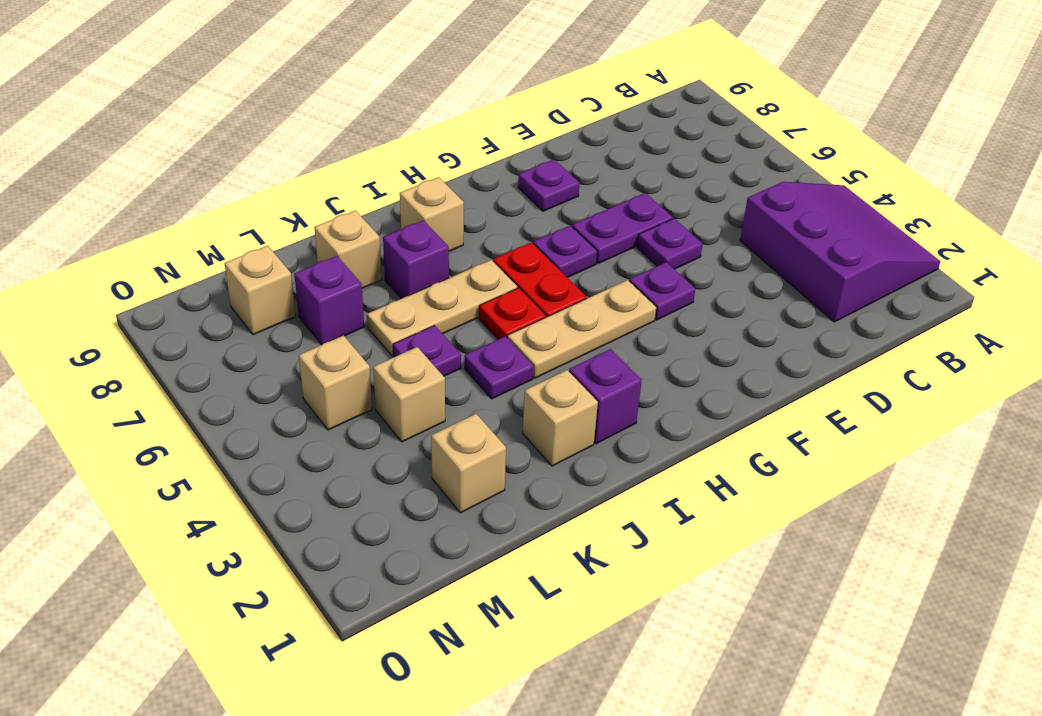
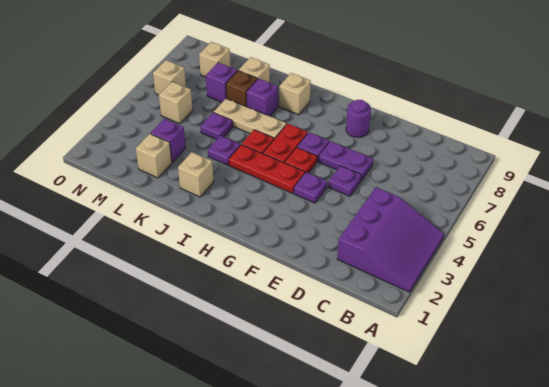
purple plate F8 level 1 -> purple round brick F8 level 1
tan plate G4:I4 level 1 -> red plate G4:I4 level 1
none -> red plate G5 level 1
purple brick I2 level 1 -> purple brick L3 level 1
none -> brown brick K7 level 1
tan brick L4 level 1 -> tan brick N6 level 1

